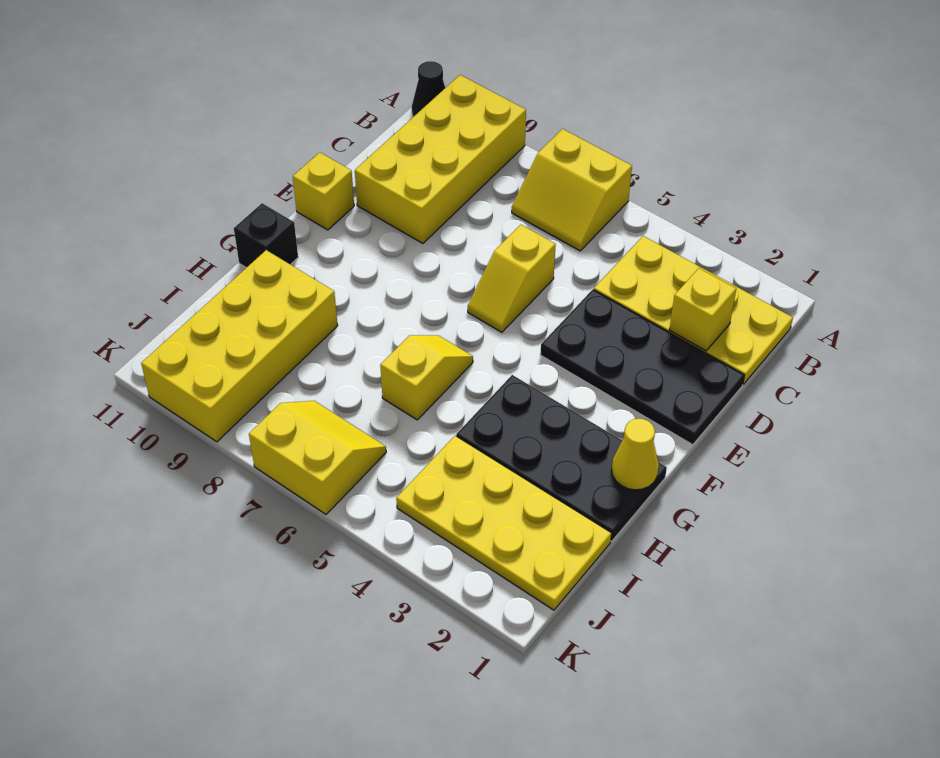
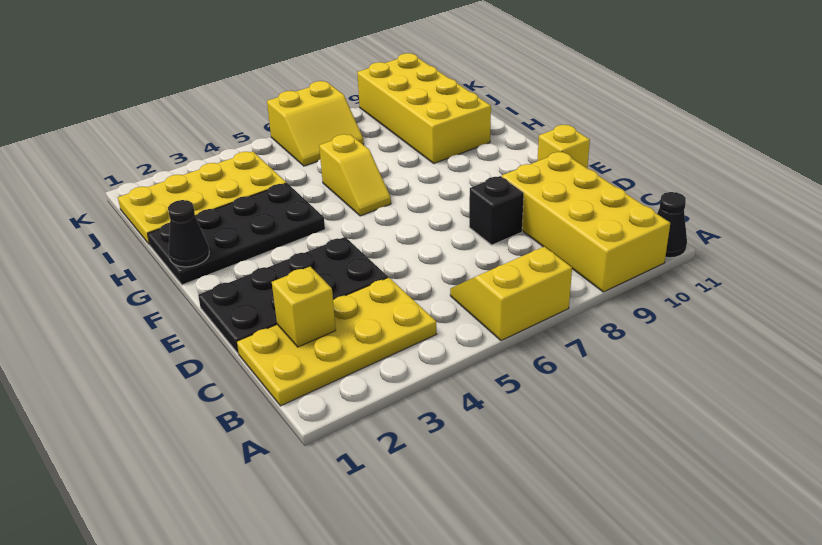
yellow slope D6:E6 level 1 top D -> none
yellow cone G1 level 2 -> black cone G1 level 2
black brick G11 level 1 -> black brick D8 level 1

